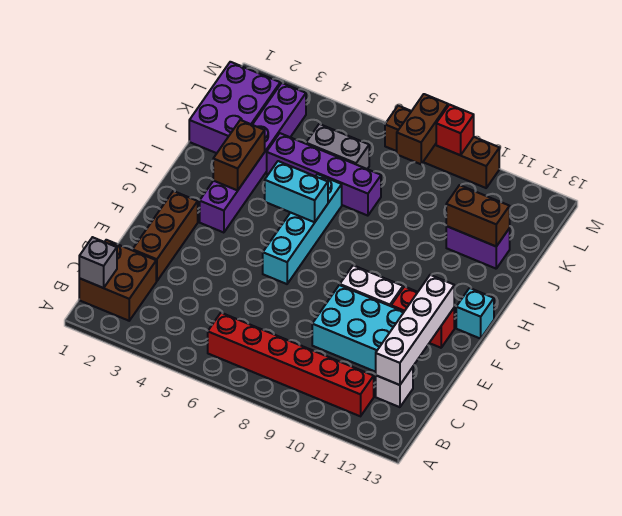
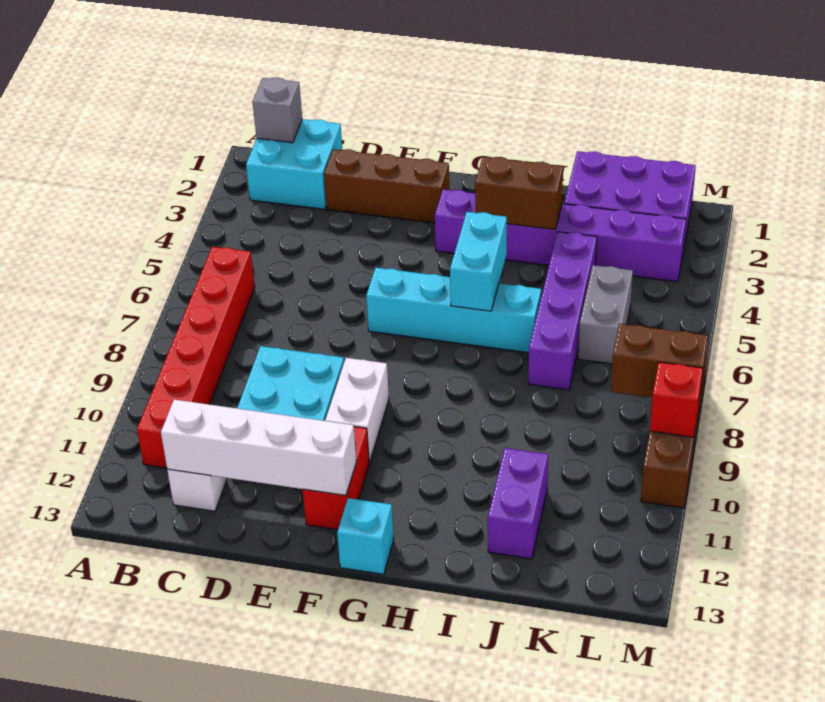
brown brick B1:C2 level 1 -> cyan brick B1:C2 level 1
brown brick J11:J12 level 2 -> none

